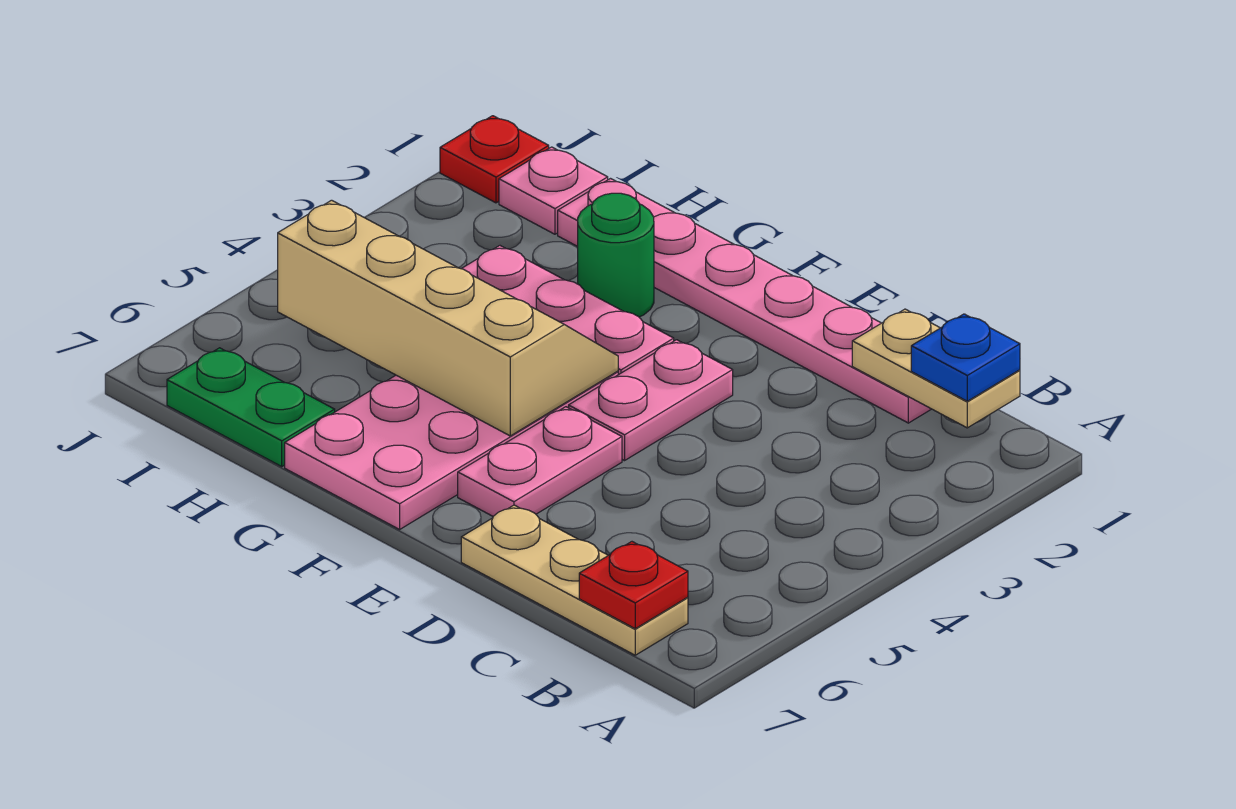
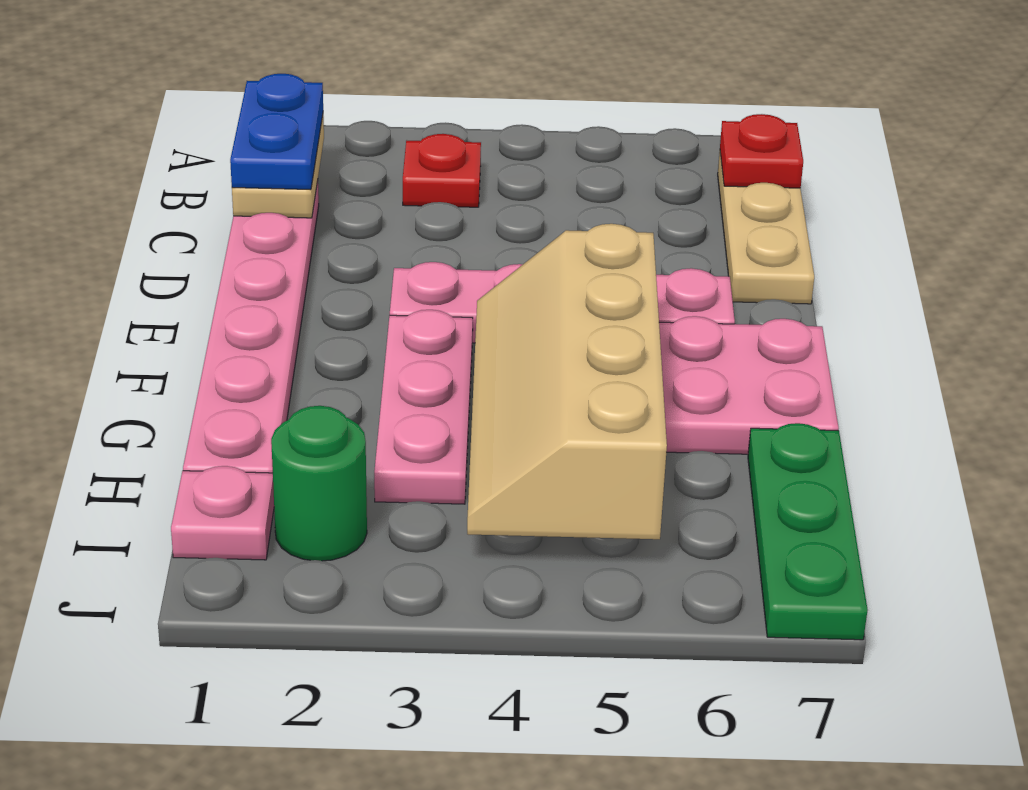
blue plate B1 level 3 -> blue plate B1:C1 level 3
green round brick G2 level 1 -> green round brick I2 level 1
green plate H7:I7 level 1 -> green plate H7:J7 level 1
red plate J1 level 1 -> red plate B3 level 1

